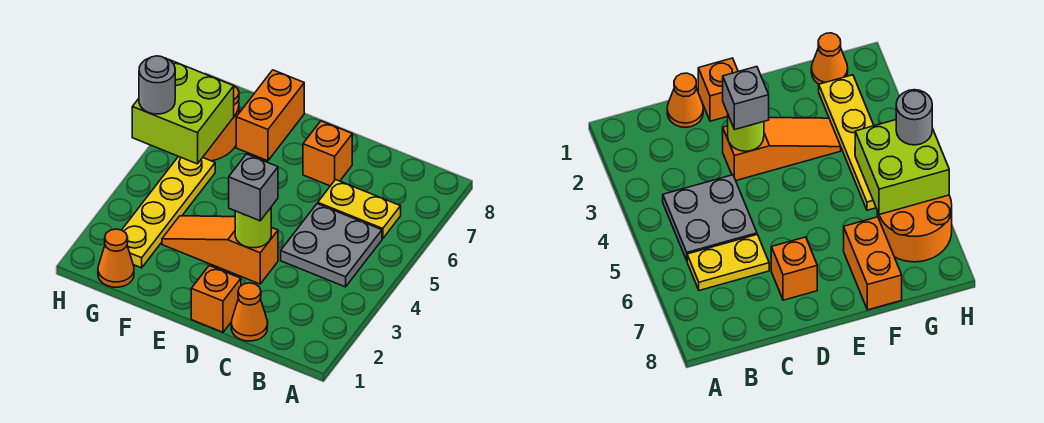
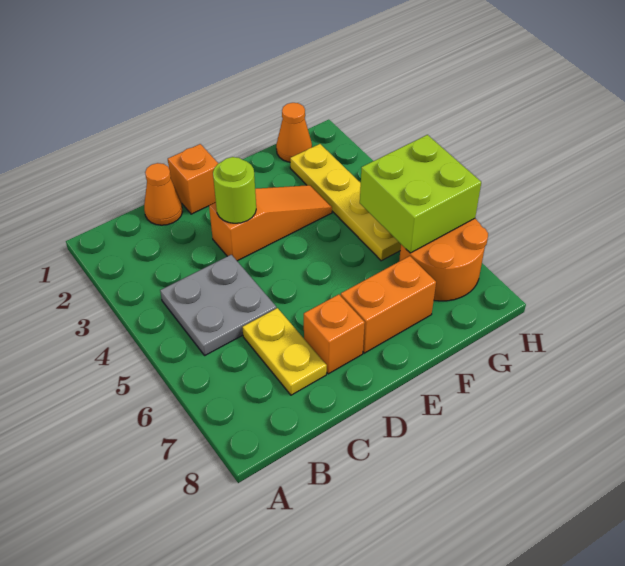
yellow plate B6:C6 level 1 -> yellow plate C6:C7 level 1
grey brick D3 level 3 -> none
orange brick F7:F8 level 1 -> orange brick E7:F7 level 1
grey round brick H5 level 3 -> none

